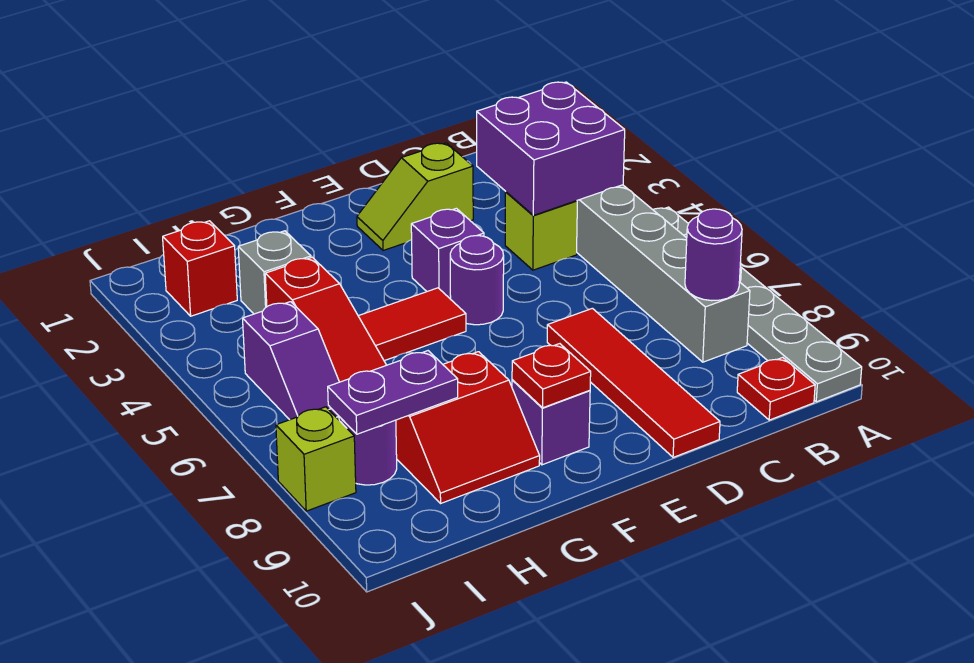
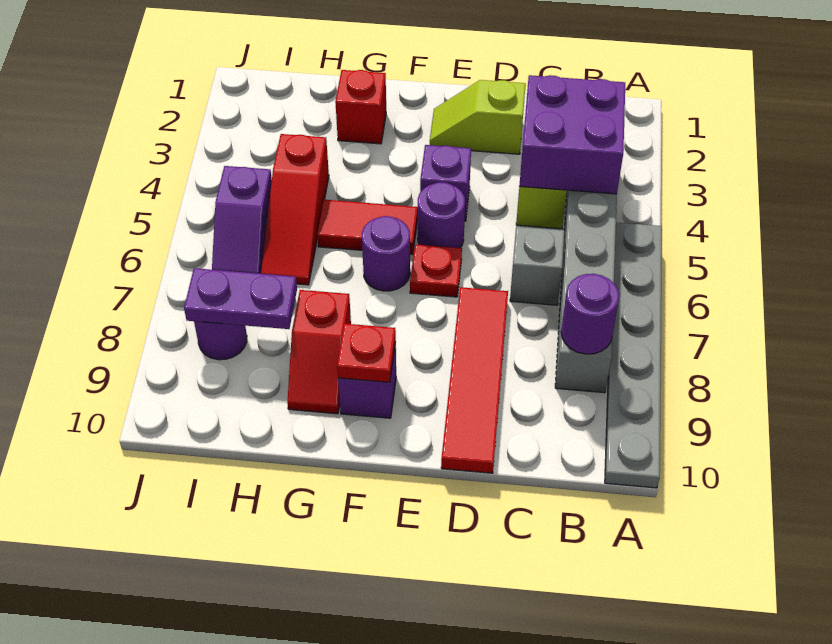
red plate B10 level 1 -> red plate E6 level 1
none -> purple round brick F6 level 1
red slope G8:H9 level 1 top 8 -> red slope G8:G9 level 1 top 8
grey brick H3 level 1 -> grey brick C6 level 1
red brick I2 level 1 -> red brick G2 level 1
lime brick J8 level 1 -> none

